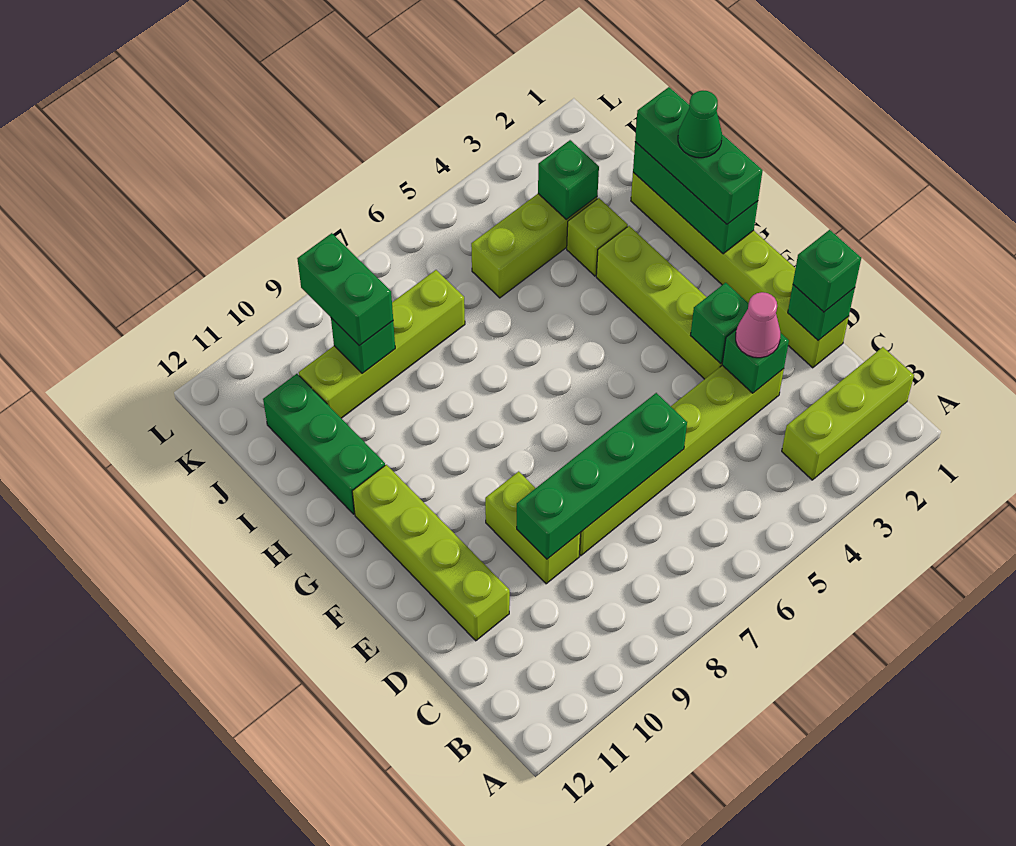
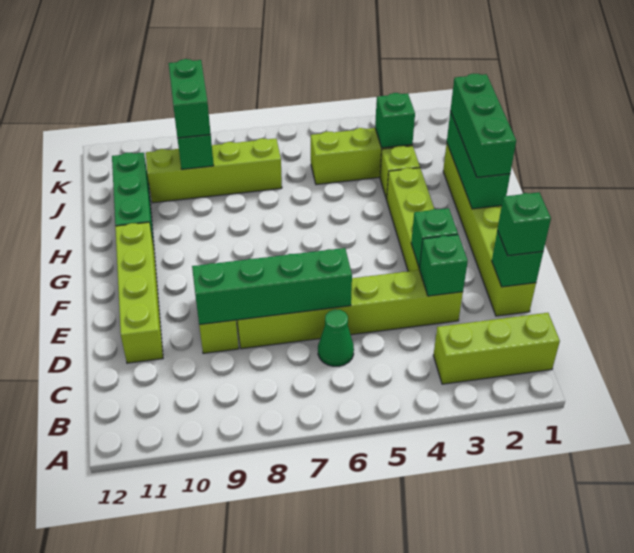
pink cone D3 level 3 -> none
green cone H1 level 4 -> green cone C6 level 1

